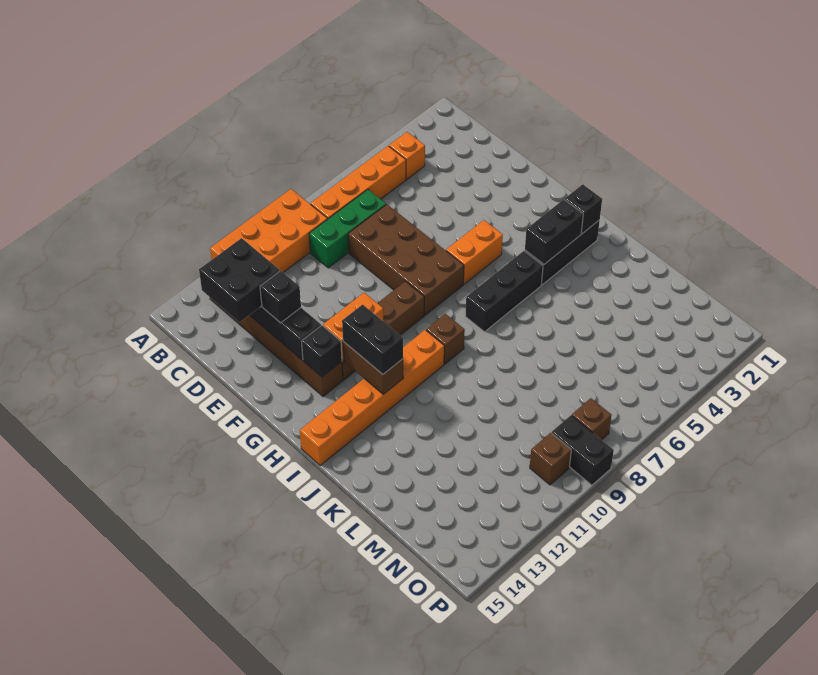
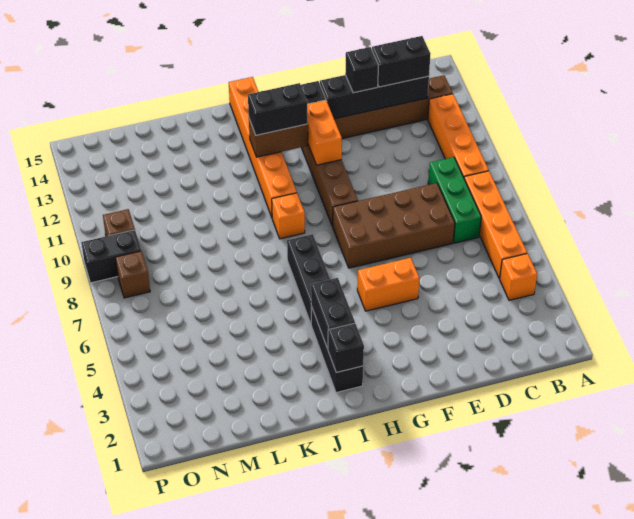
orange brick A9:B12 level 1 -> orange brick B9:B12 level 1
black brick C13:D14 level 3 -> black brick C13:D13 level 3
orange brick G5:G6 level 1 -> orange brick F5:G5 level 1
brown brick I9 level 1 -> orange brick I9 level 1

